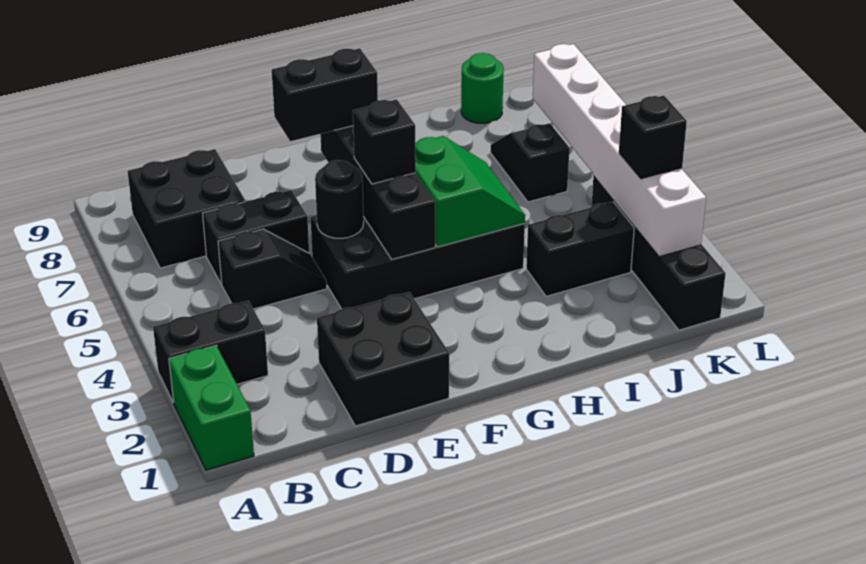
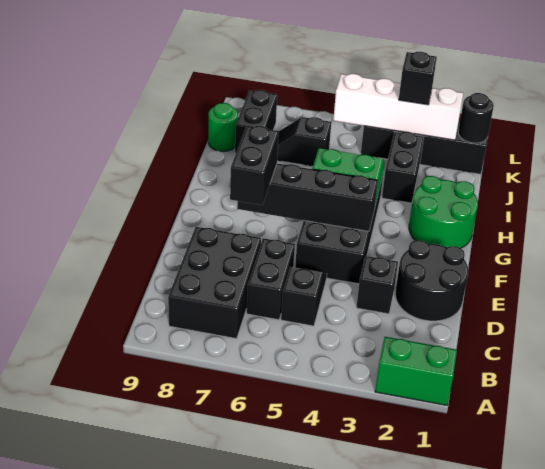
black brick A3:B3 level 1 -> black brick J8:K8 level 1
black brick B7:C8 level 1 -> black brick B7:D8 level 1
black brick D1:E2 level 1 -> black round brick D1:E2 level 1
black round brick E5 level 2 -> black round brick K1 level 2
black brick F5 level 3 -> black brick D3 level 1
none -> green round brick G1:H2 level 1
white brick K2:K7 level 2 -> white brick K2:K5 level 2

